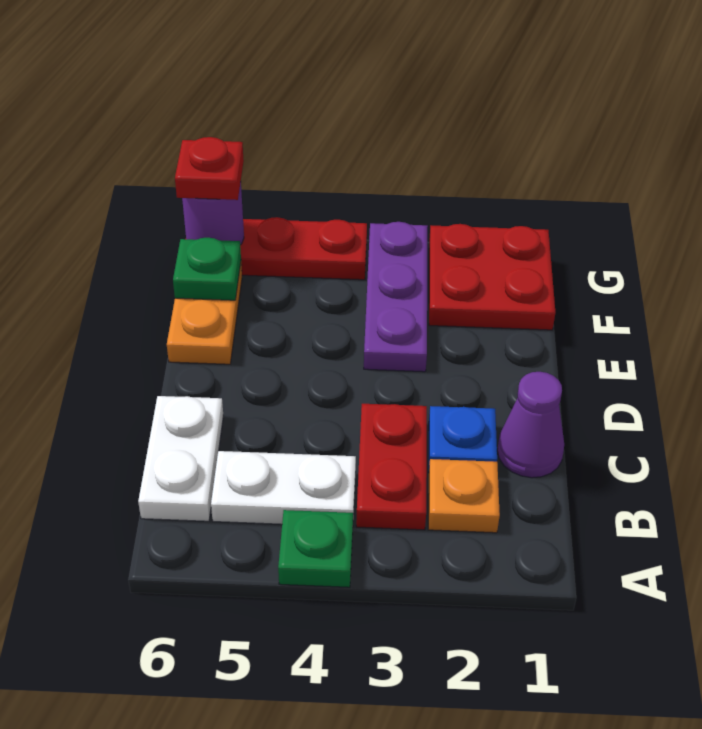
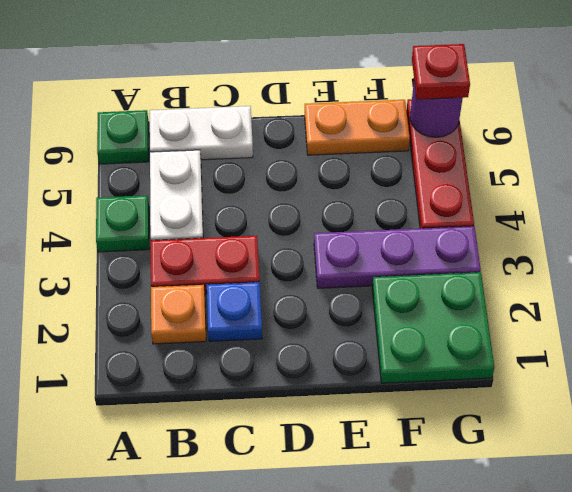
purple cone C1 level 1 -> none
red plate F1:G2 level 1 -> green plate F1:G2 level 1
green plate F6 level 2 -> green plate A6 level 1

